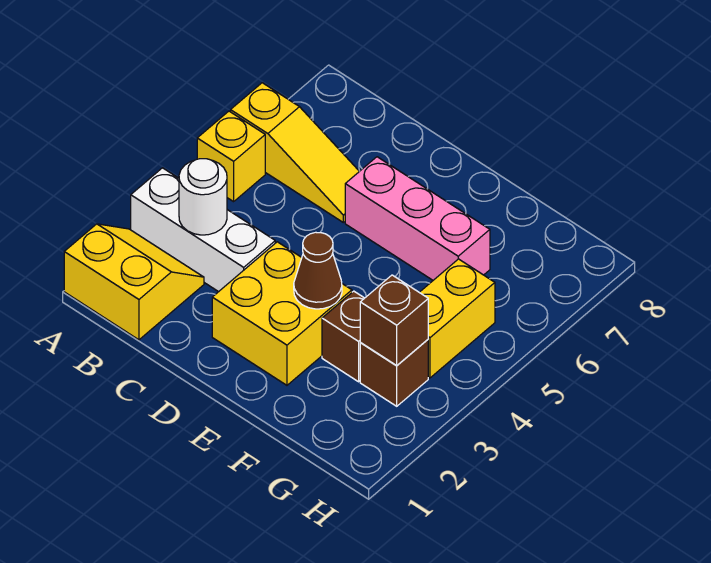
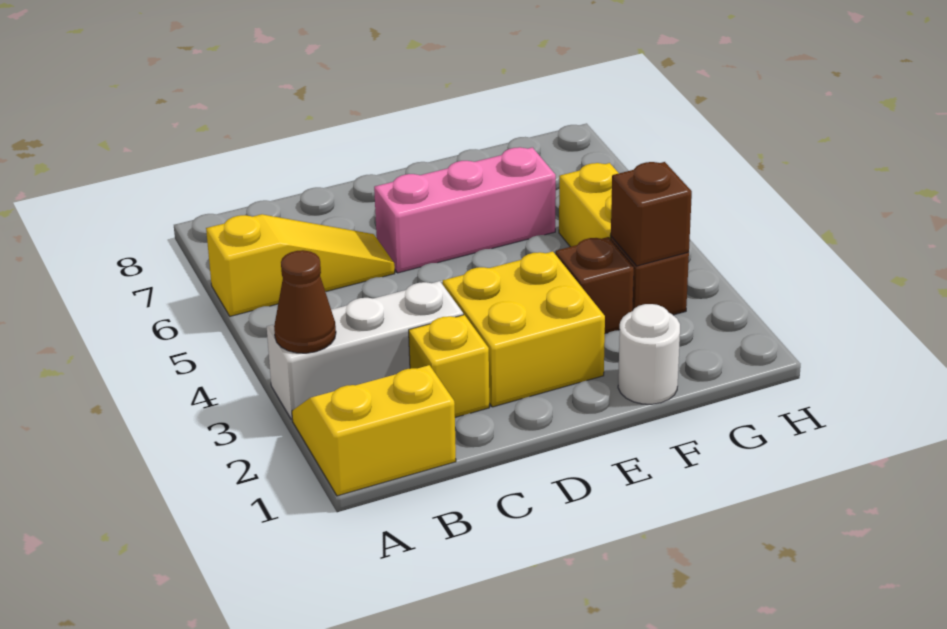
yellow brick A5 level 1 -> yellow brick C2 level 1
white round brick B3 level 2 -> white round brick F1 level 1
brown cone E3 level 2 -> brown cone A3 level 2

